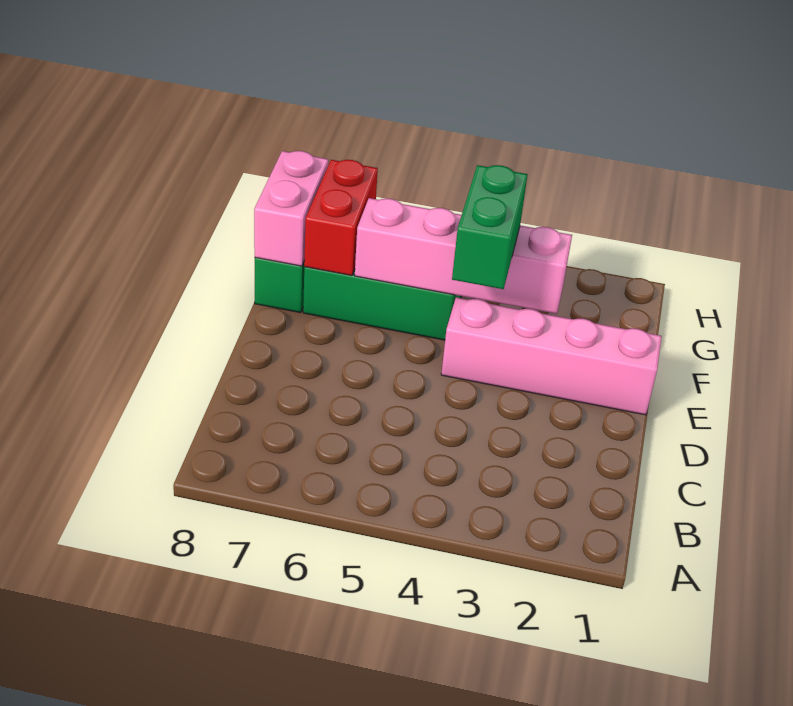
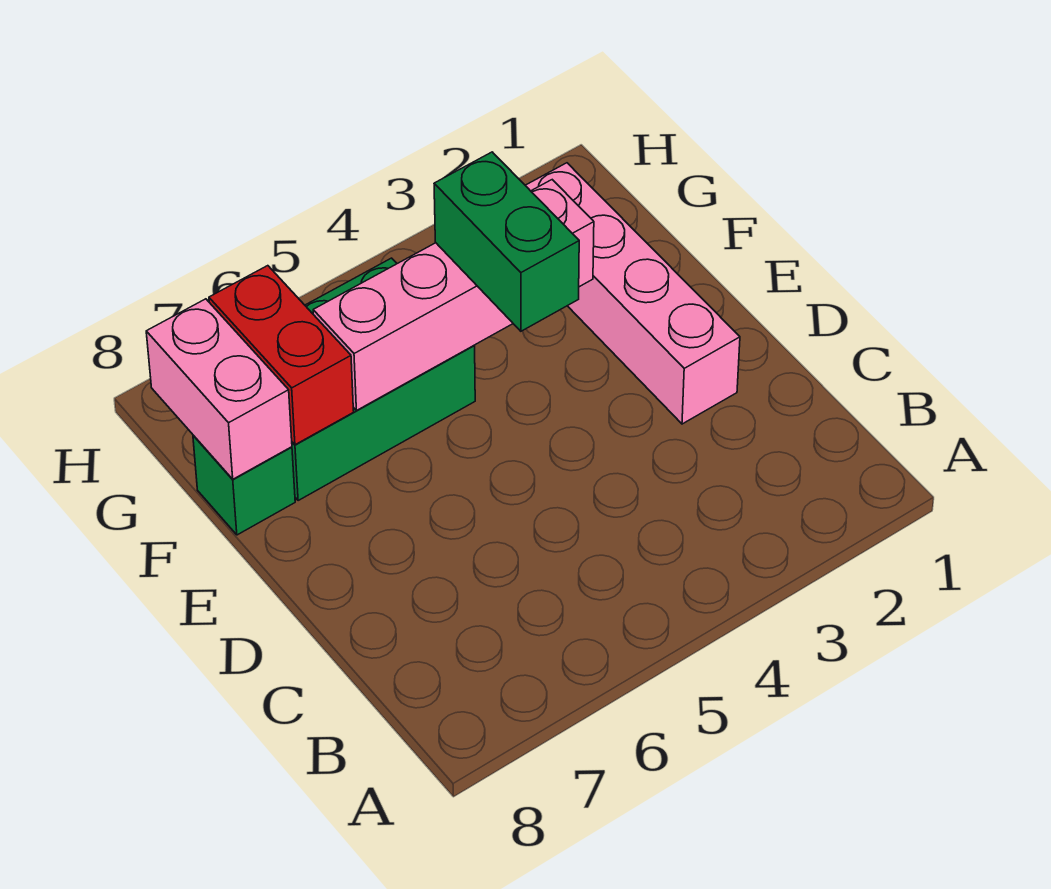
pink brick E1:E4 level 1 -> pink brick D2:G2 level 1

